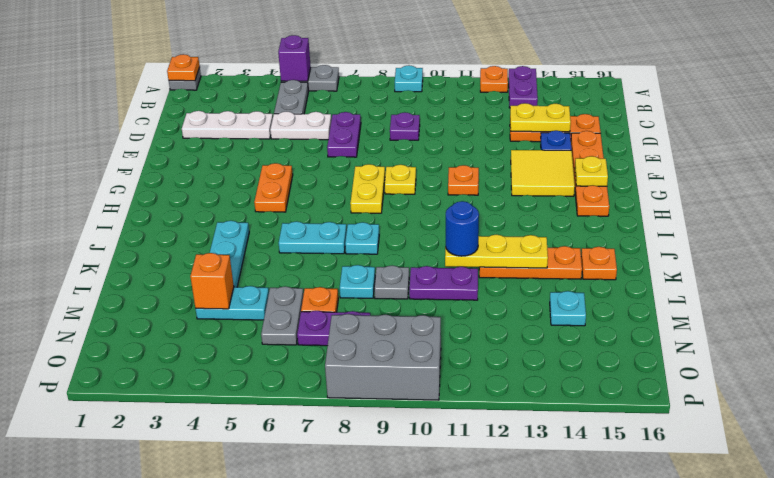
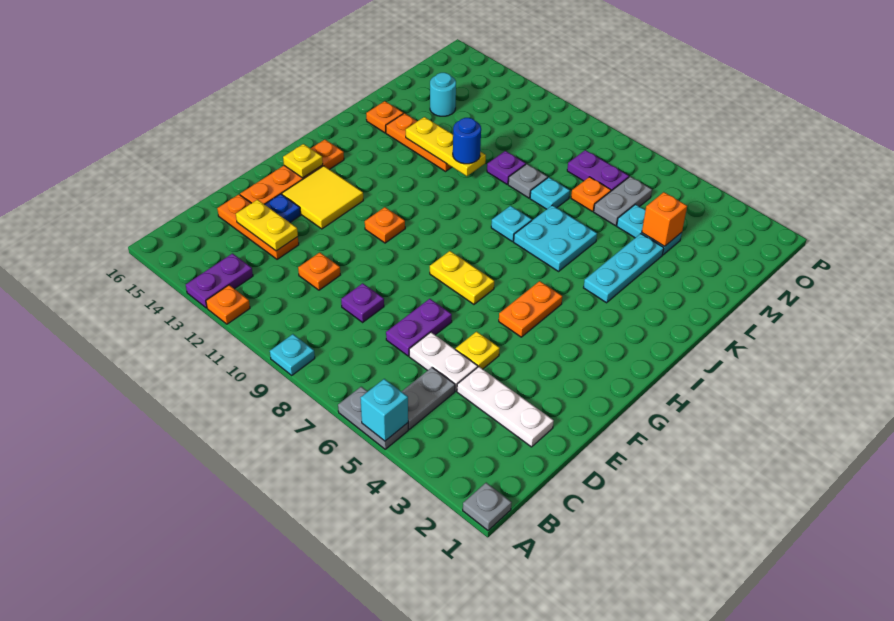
orange plate A1 level 2 -> orange plate D11 level 1
purple brick A5 level 2 -> cyan brick A5 level 2
yellow plate G8:H8 level 1 -> yellow plate G7:G8 level 1
yellow plate G9 level 1 -> yellow plate E5 level 1
cyan plate J6:J7 level 1 -> cyan plate J6:K7 level 1
purple plate L10:L11 level 1 -> purple plate L10 level 1
cyan plate M14 level 1 -> cyan round brick M14 level 1
grey brick O8:P10 level 1 -> none

